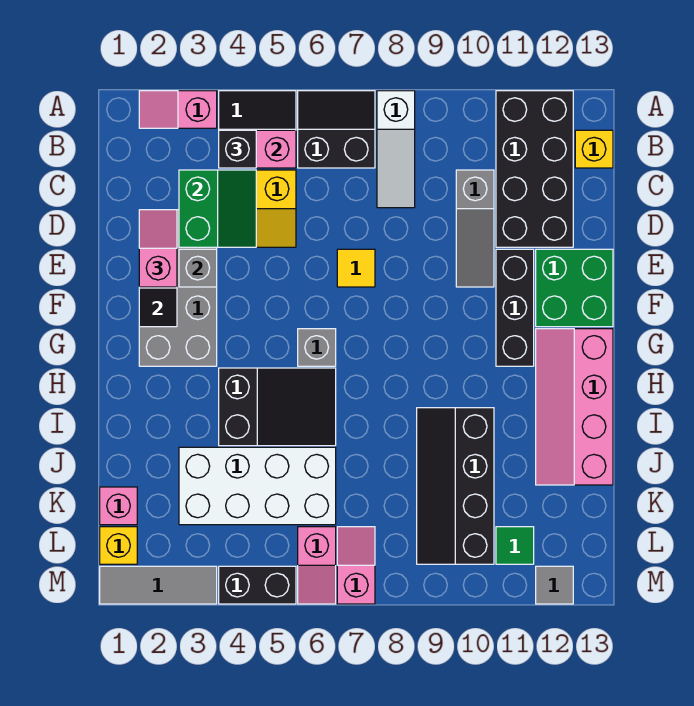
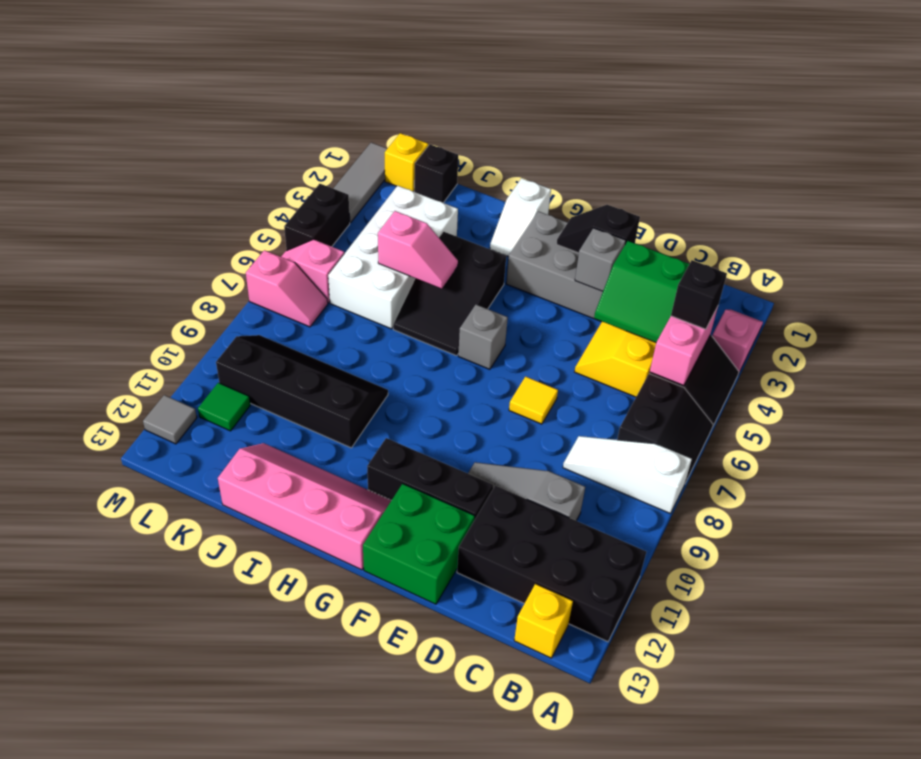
pink slope D2:E2 level 3 top E -> pink slope I5:J5 level 2 top J
none -> white slope H1:H2 level 1 top 1
pink brick K1 level 1 -> black brick K1 level 1

